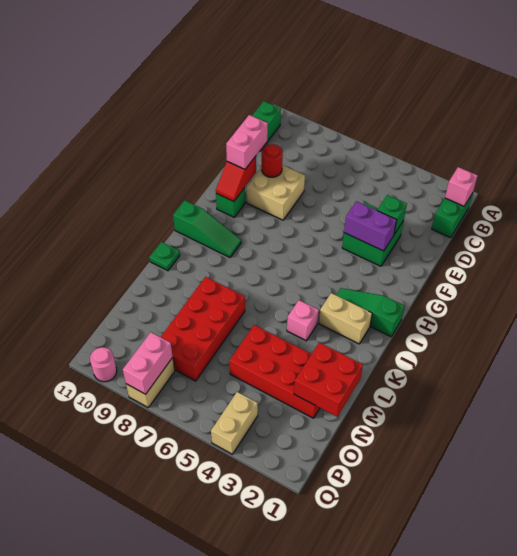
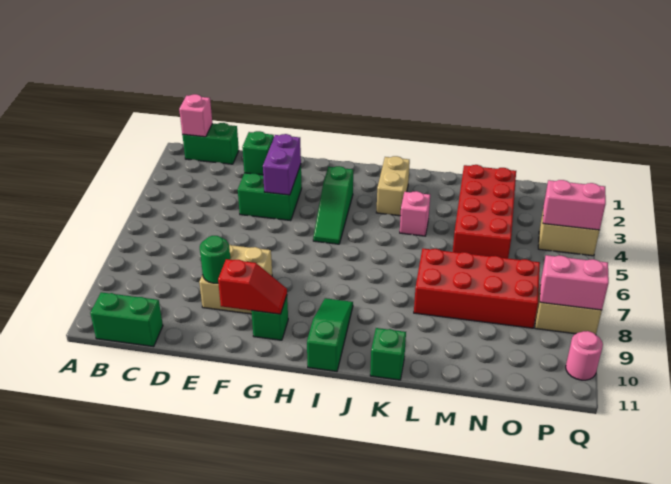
red round brick E9 level 2 -> green round brick E9 level 2
pink brick E10:F10 level 3 -> pink brick P4:Q4 level 2
green slope I1:I3 level 1 top 1 -> green slope H3:H5 level 1 top 3
green plate K11 level 1 -> green brick K11 level 1
red brick M1:N2 level 2 -> none

